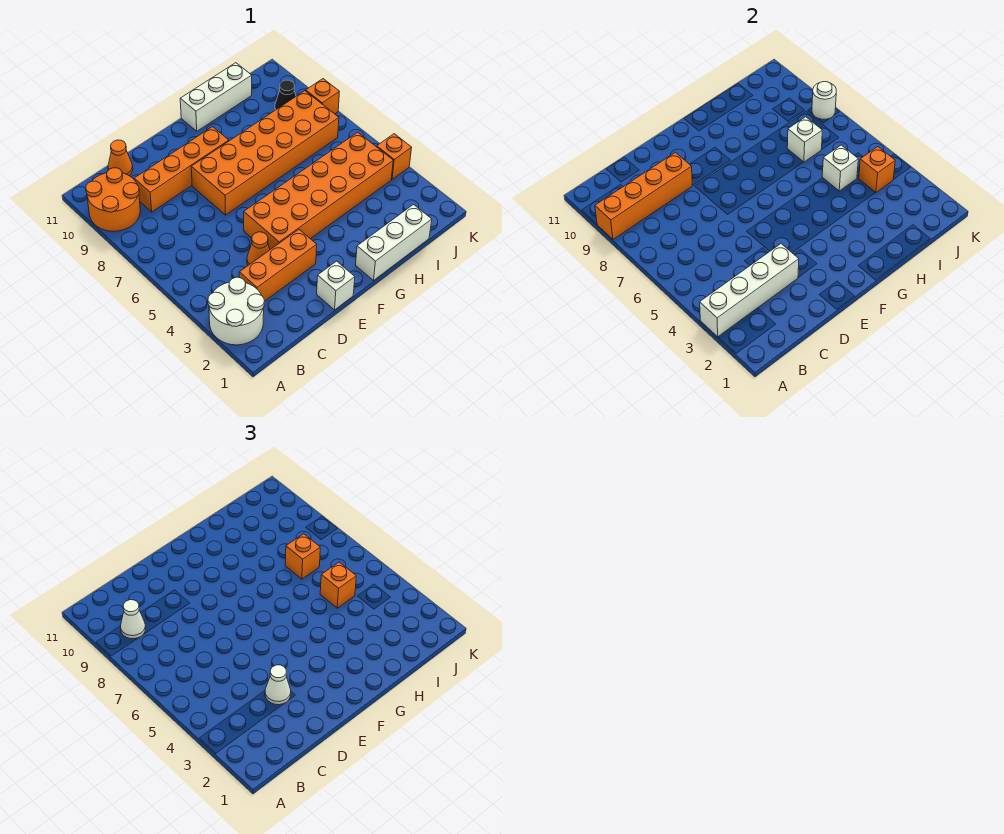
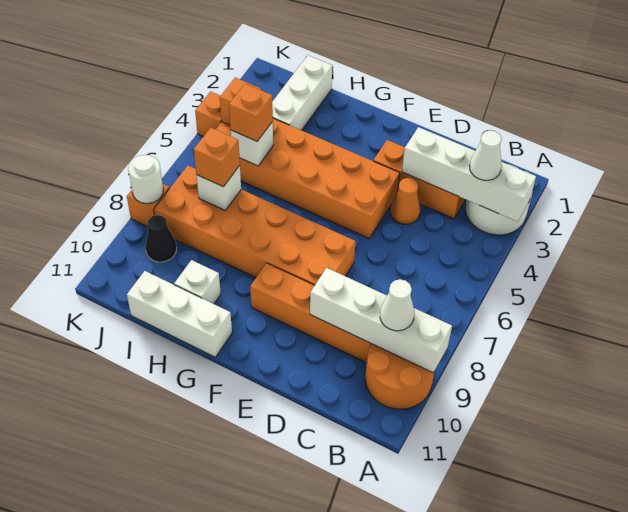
orange brick A9:D9 level 2 -> white brick A9:D9 level 2
orange cone C11 level 1 -> none
white cone D3 level 3 -> white cone B3 level 3
white brick E1 level 1 -> white brick H10 level 1
white brick G1:I1 level 1 -> white brick I1:I3 level 1

